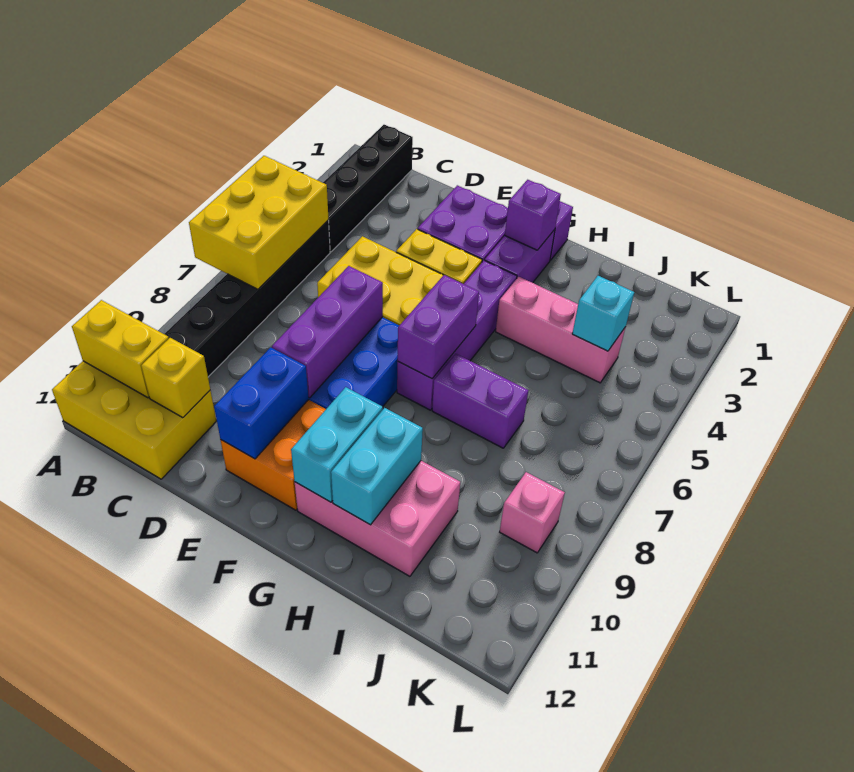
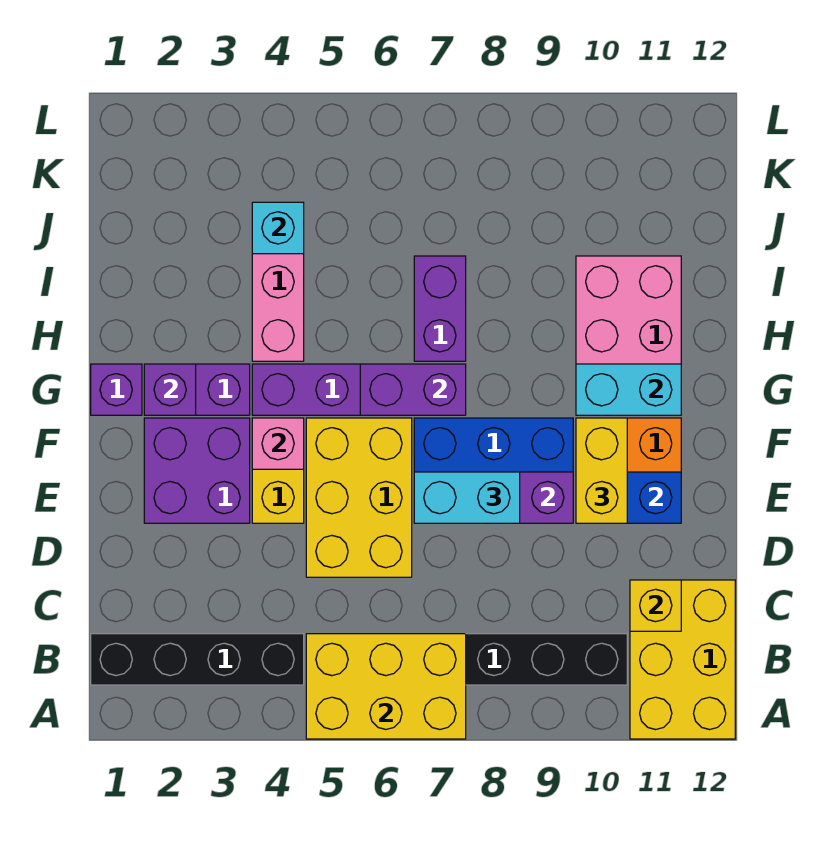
yellow brick A11:B11 level 2 -> yellow brick E10:F10 level 3
cyan brick H10:H11 level 2 -> cyan brick E7:E8 level 3
pink brick K9 level 1 -> pink brick F4 level 2

